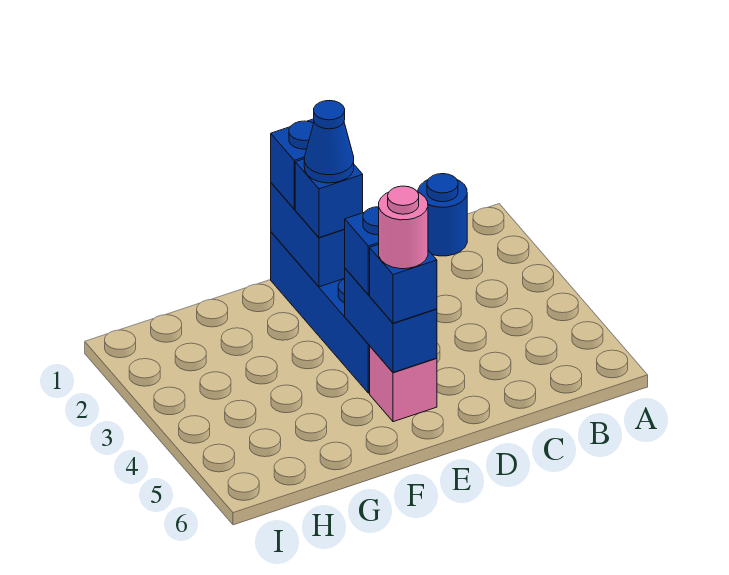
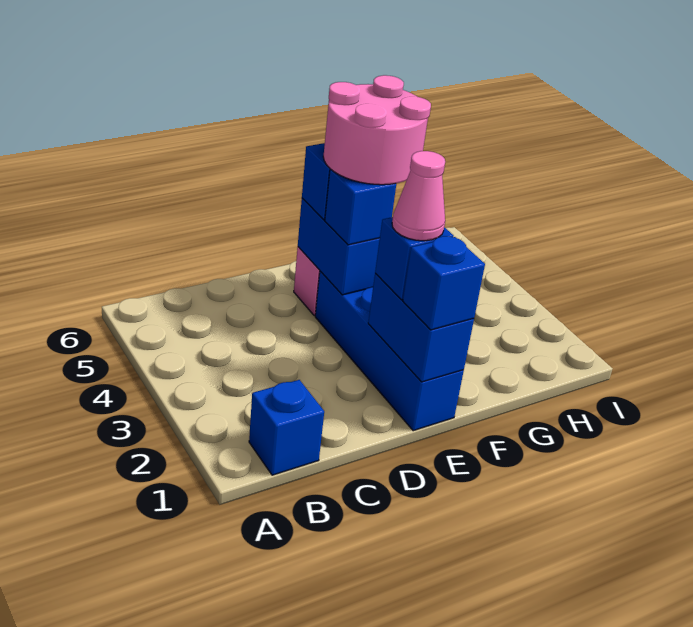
blue round brick B1 level 1 -> blue brick B1 level 1
blue cone E2 level 4 -> pink cone E2 level 4
pink round brick E5 level 4 -> pink round brick E4:F5 level 4

